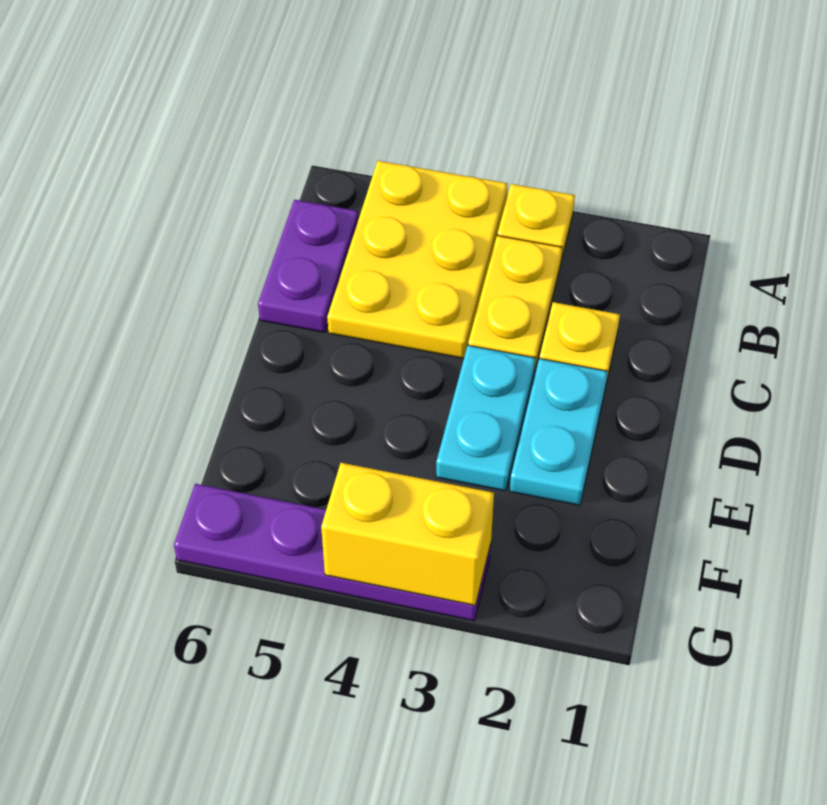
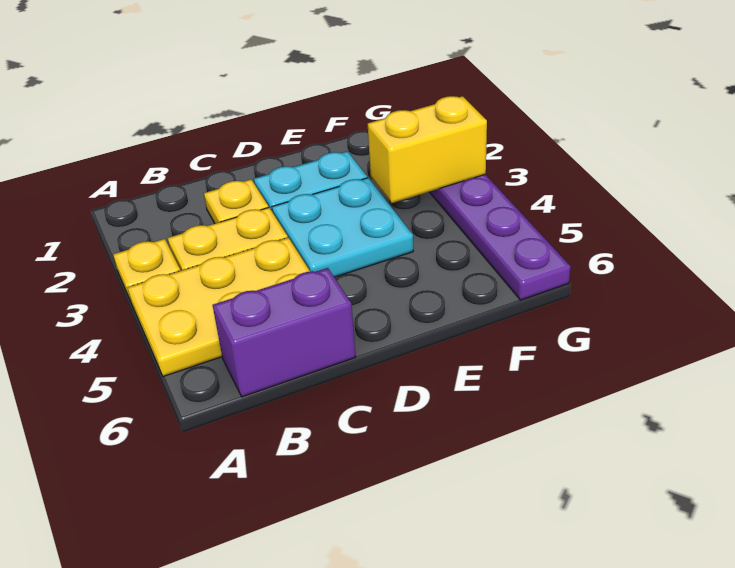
purple plate B6:C6 level 1 -> purple brick B6:C6 level 1
cyan plate D3:E3 level 1 -> cyan plate D3:E4 level 1
yellow brick G3:G4 level 2 -> yellow brick F3:G3 level 2

